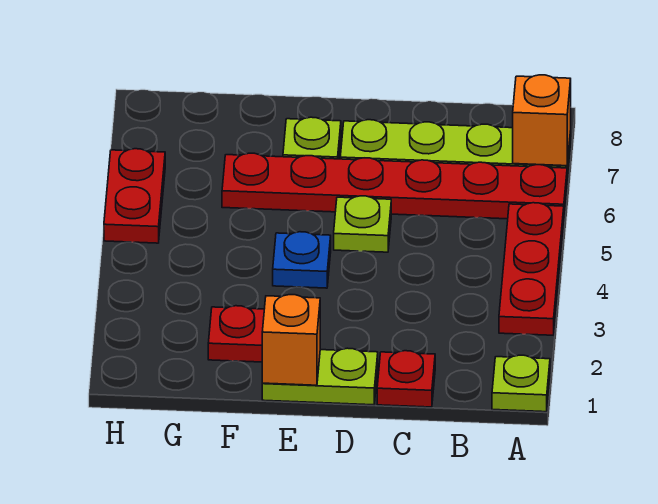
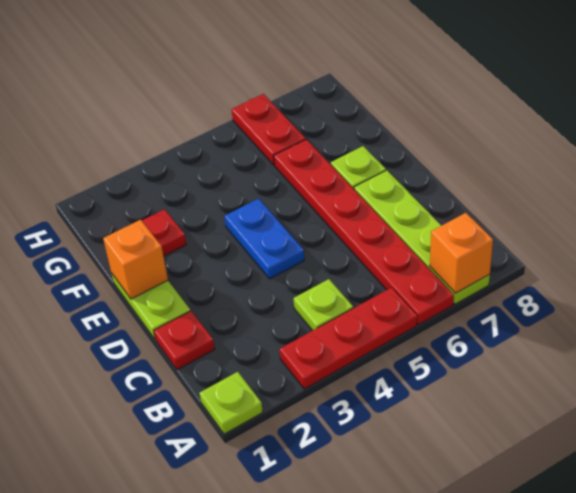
lime plate D5 level 1 -> lime plate B4 level 1
blue plate E4 level 1 -> blue plate D4:E4 level 1
red plate H5:H6 level 1 -> red plate G6:H6 level 1

